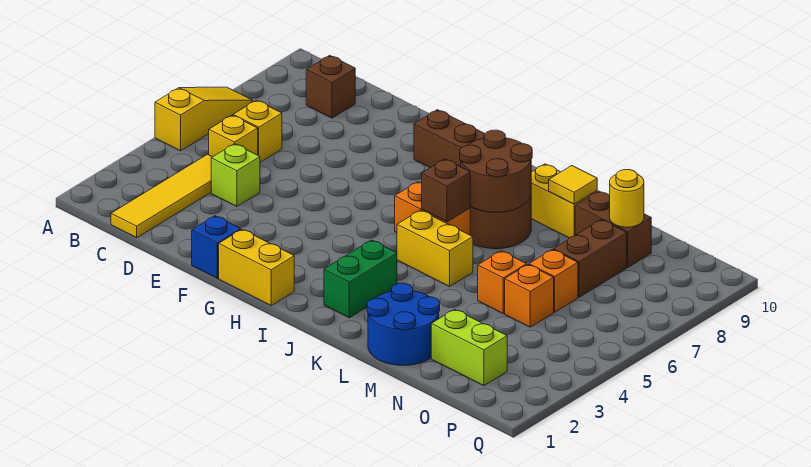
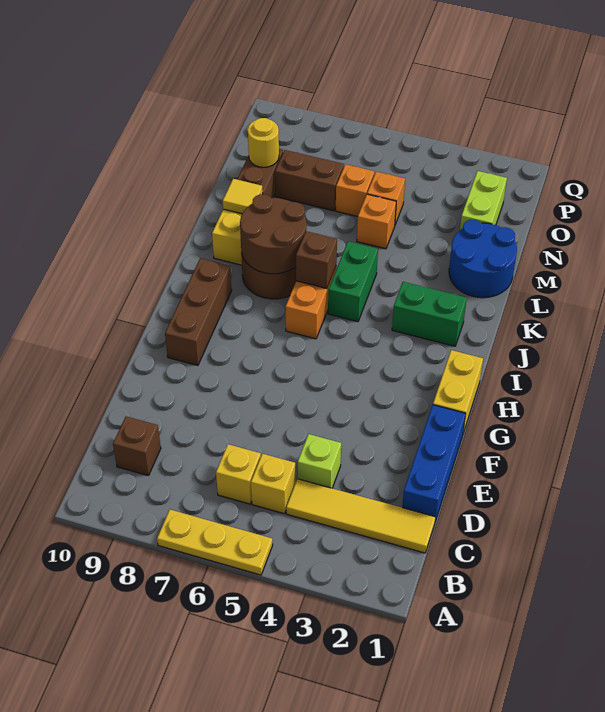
yellow slope A5:A7 level 1 top 5 -> yellow plate A5:A7 level 1
blue brick F1 level 1 -> blue brick D1:F1 level 1
yellow brick J5:K5 level 1 -> green brick J5:K5 level 1

